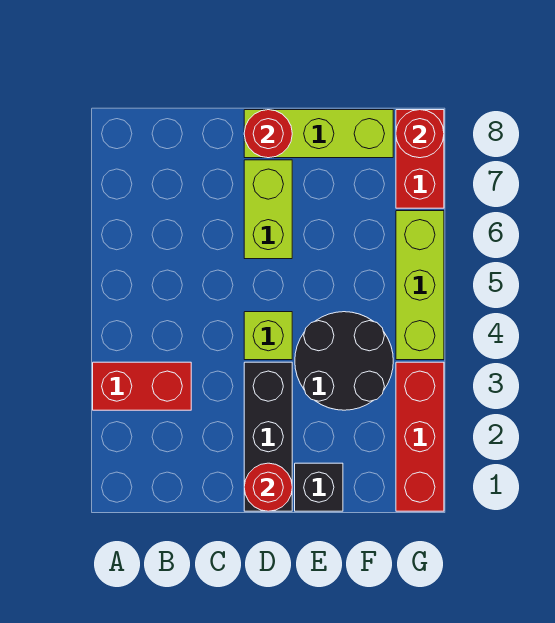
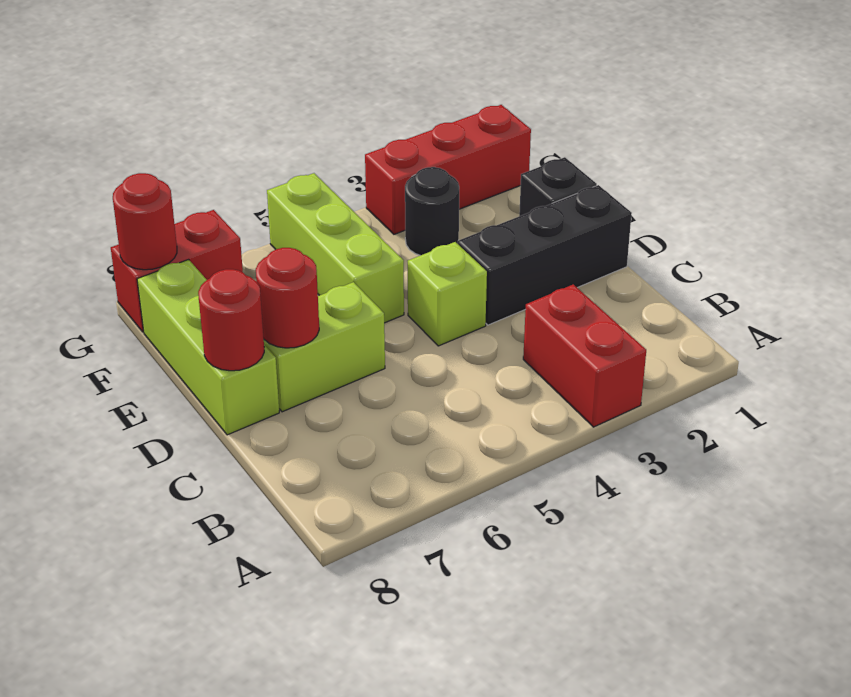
red round brick D1 level 2 -> red round brick D7 level 2
black round brick E3:F4 level 1 -> black round brick F3 level 1
lime brick G4:G6 level 1 -> lime brick E5:G5 level 1

